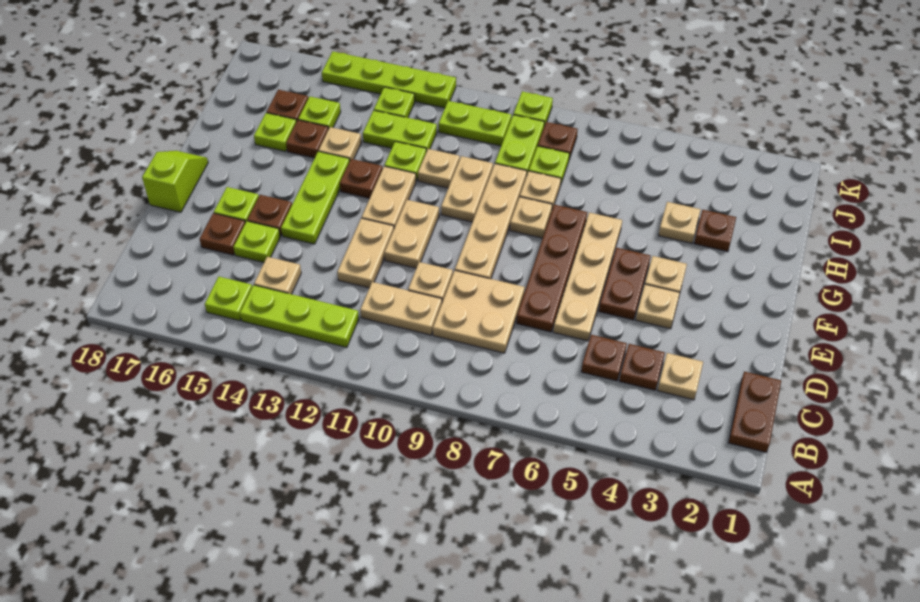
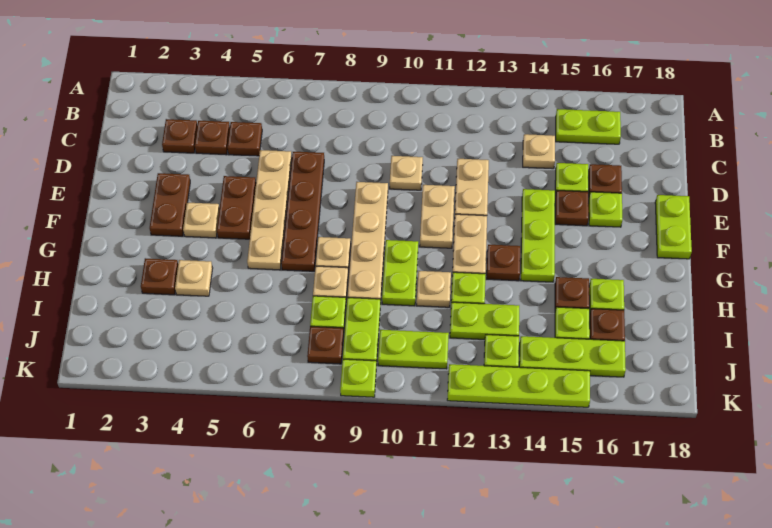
brown plate B1:C1 level 1 -> brown plate E3:F3 level 1
lime plate B12:B14 level 1 -> lime plate J14:J16 level 1
lime plate B15 level 1 -> lime plate B15:B16 level 1
tan plate C3 level 1 -> brown plate C3 level 1
tan plate C8:D9 level 1 -> none
tan plate C10:C11 level 1 -> none
tan plate E4 level 1 -> none
lime slope E18:F18 level 1 top E -> lime plate E18:F18 level 1
tan plate G10:H10 level 1 -> lime plate G10:H10 level 1
tan plate H14 level 1 -> none

